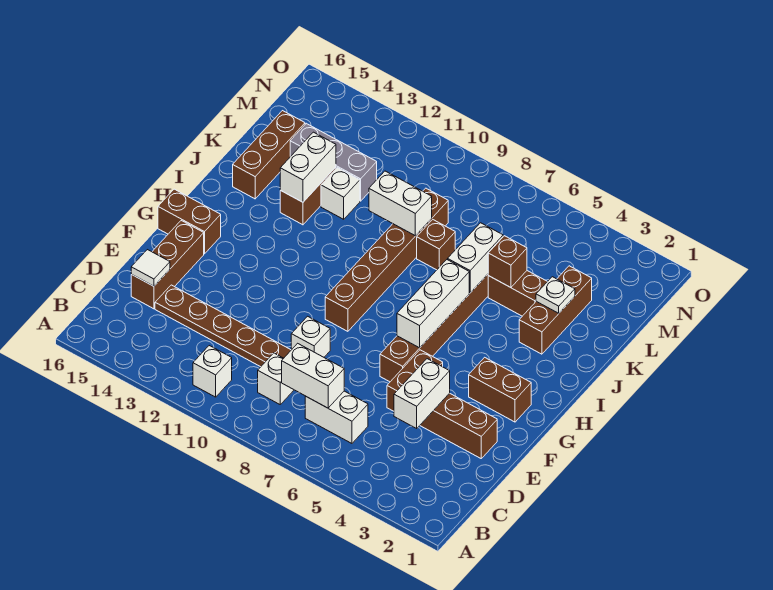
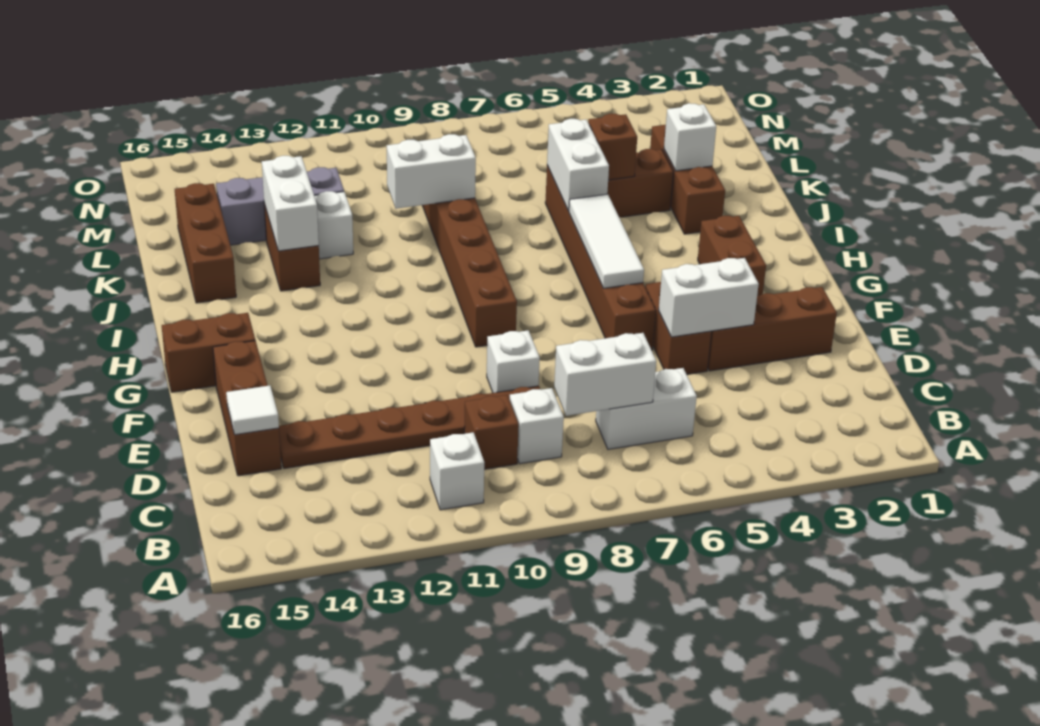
white brick D4:E4 level 2 -> white brick E4:E5 level 2
brown brick G2:G3 level 1 -> brown brick G3:H3 level 1
white brick G6:I6 level 2 -> white tile G6:I6 level 2
white plate K3 level 2 -> white brick K3 level 2
brown brick K8 level 1 -> brown brick C10 level 1

